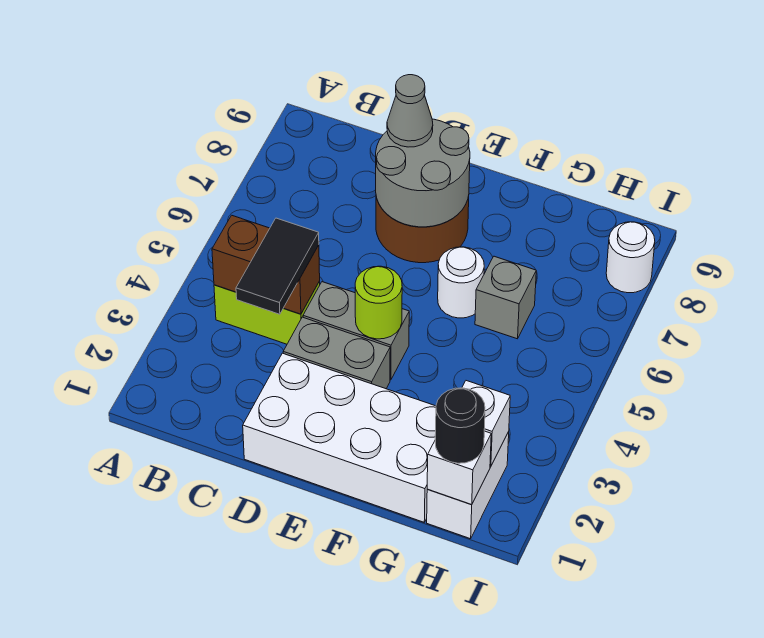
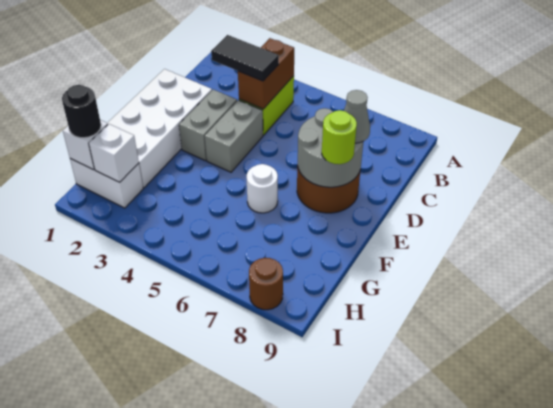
lime round brick E4 level 2 -> lime round brick E8 level 3
grey brick G6 level 1 -> none
white round brick I8 level 1 -> brown round brick I8 level 1

